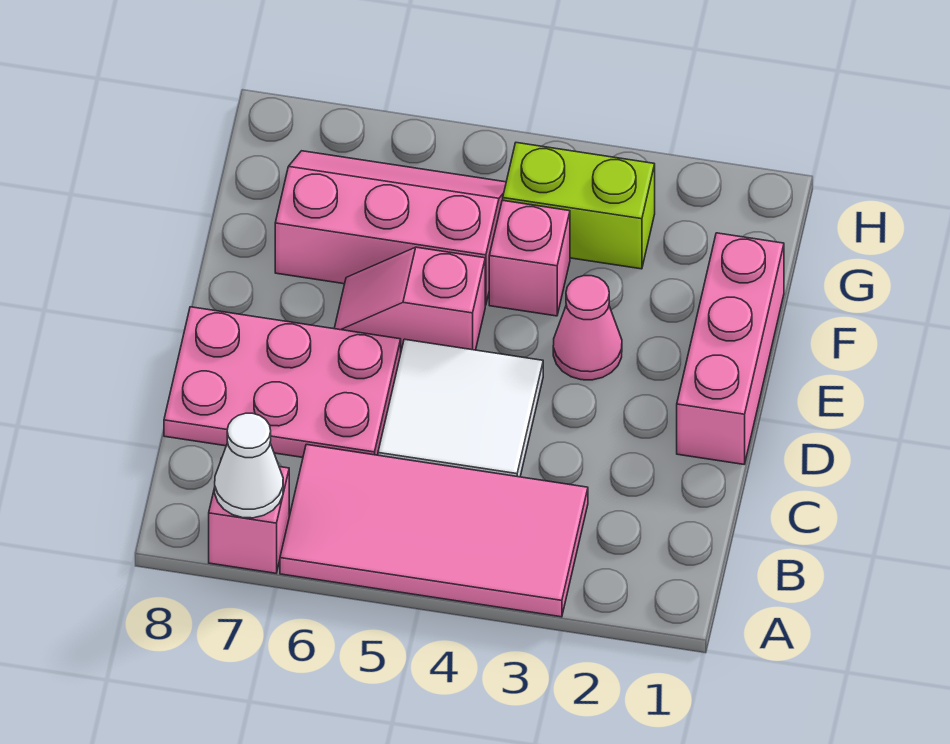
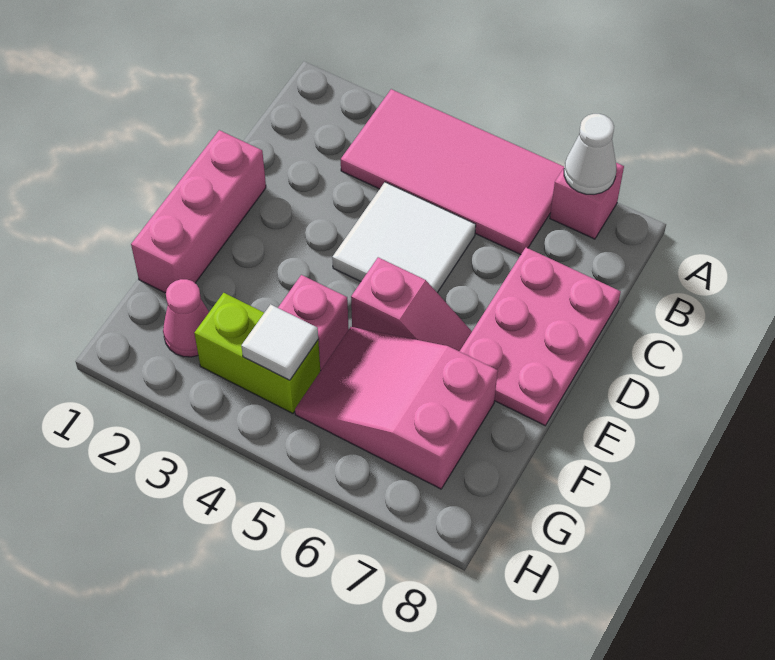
pink plate C6:D8 level 1 -> pink plate C7:E8 level 1
pink cone E3 level 1 -> pink cone G2 level 1
pink slope F5:G7 level 1 top F -> pink slope F5:G7 level 1 top 7
none -> white tile G4 level 2

